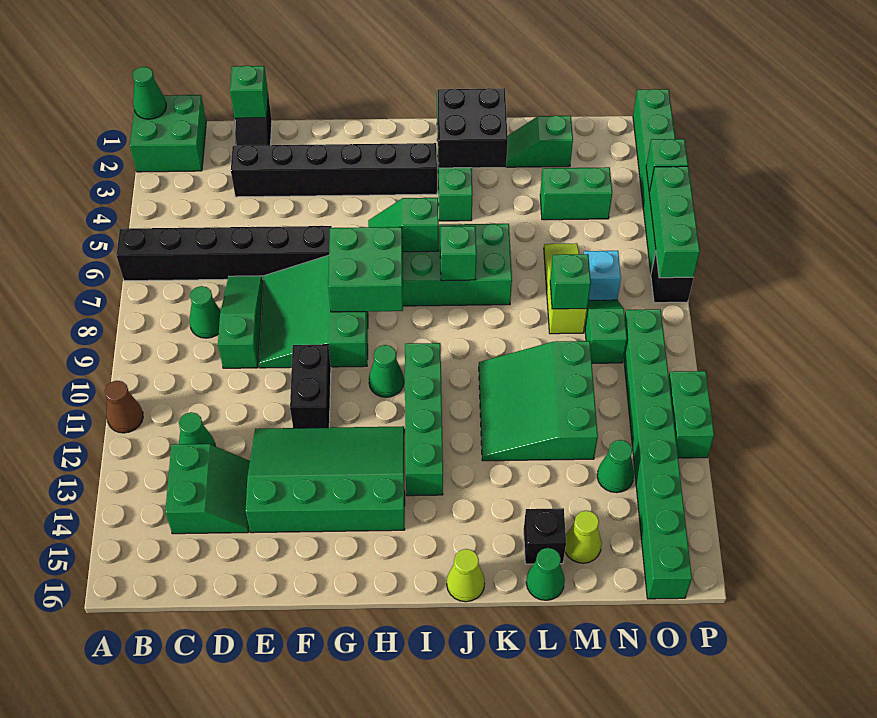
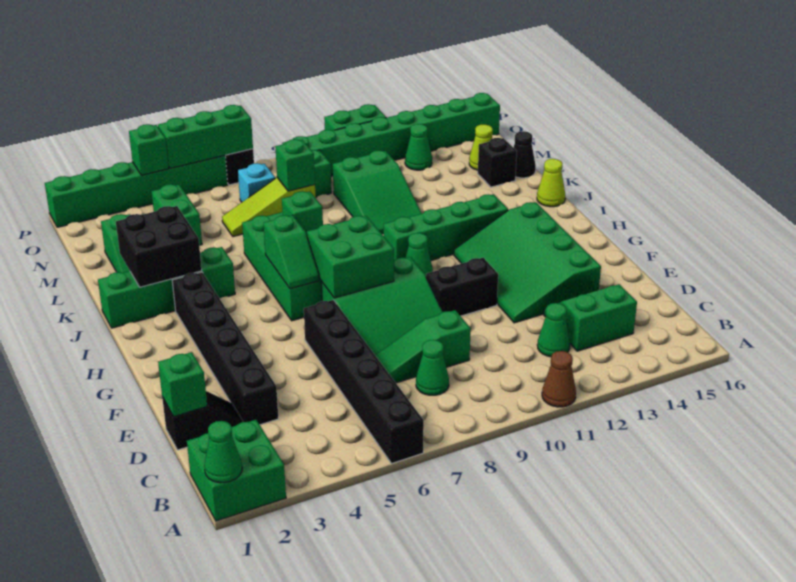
green slope K10:M12 level 1 top M -> green slope K10:M11 level 1 top M
green cone L16 level 1 -> black cone L16 level 1

